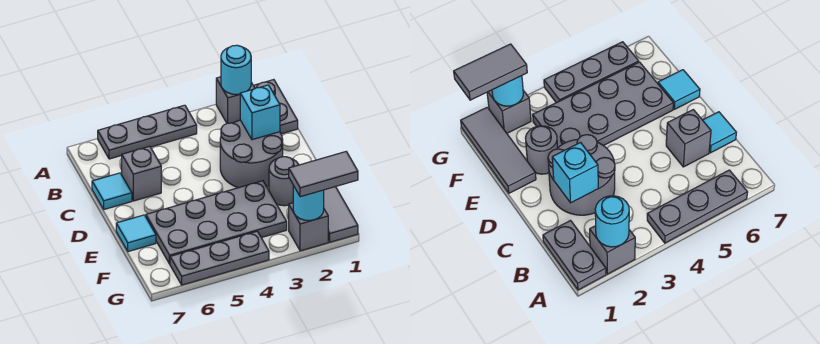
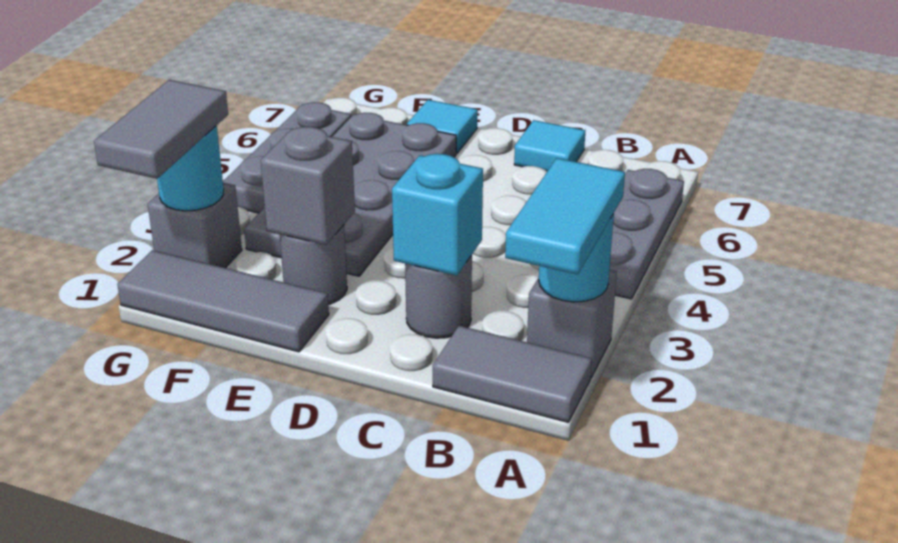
grey plate A1:B1 level 1 -> grey tile A1:B1 level 1
none -> cyan tile A1:A2 level 3
grey round brick C2:D3 level 1 -> grey round brick C2 level 1
grey brick C6 level 1 -> grey brick E2 level 2

